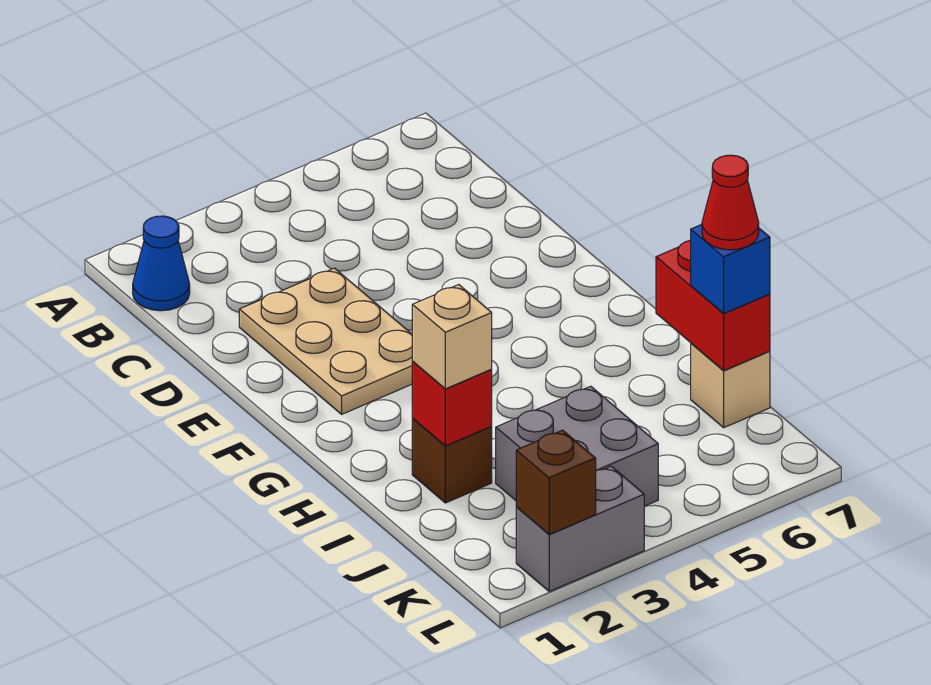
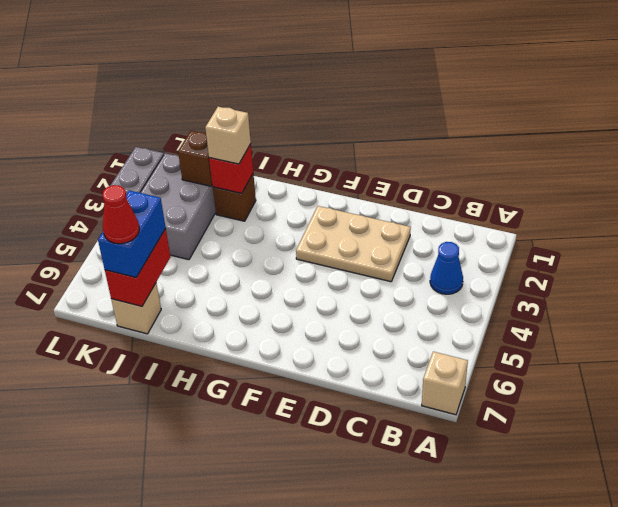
none -> tan brick A7 level 1
blue cone B1 level 1 -> blue cone B3 level 1
red brick I7:J7 level 2 -> red brick J6:J7 level 2
grey brick J3:K4 level 1 -> grey brick J2:K4 level 1
blue brick J7 level 3 -> blue brick J6:J7 level 3
brown brick L2 level 2 -> brown brick J2 level 2

